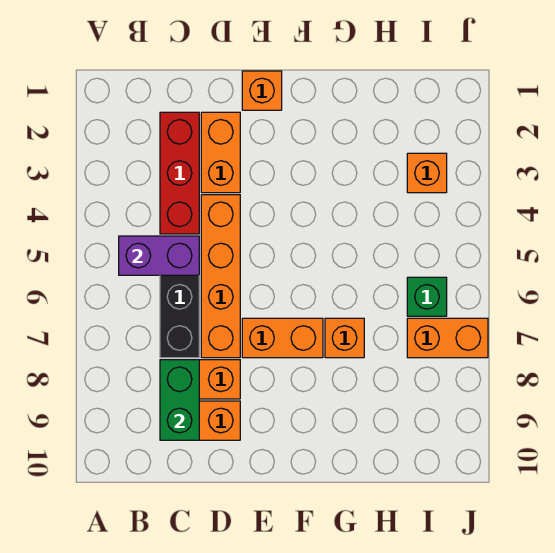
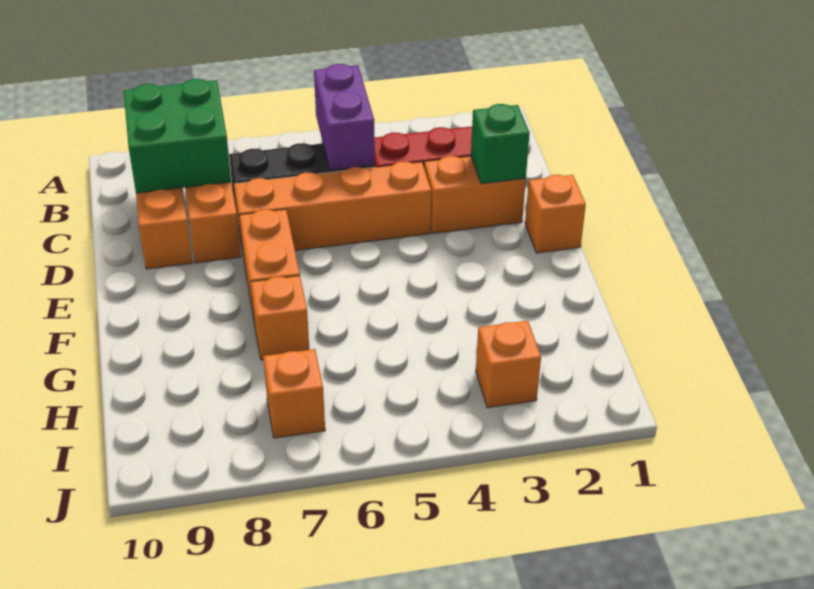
green brick C8:C9 level 2 -> green brick B8:C9 level 2
green brick I6 level 1 -> green brick D2 level 2
orange brick I7:J7 level 1 -> orange brick I7 level 1

